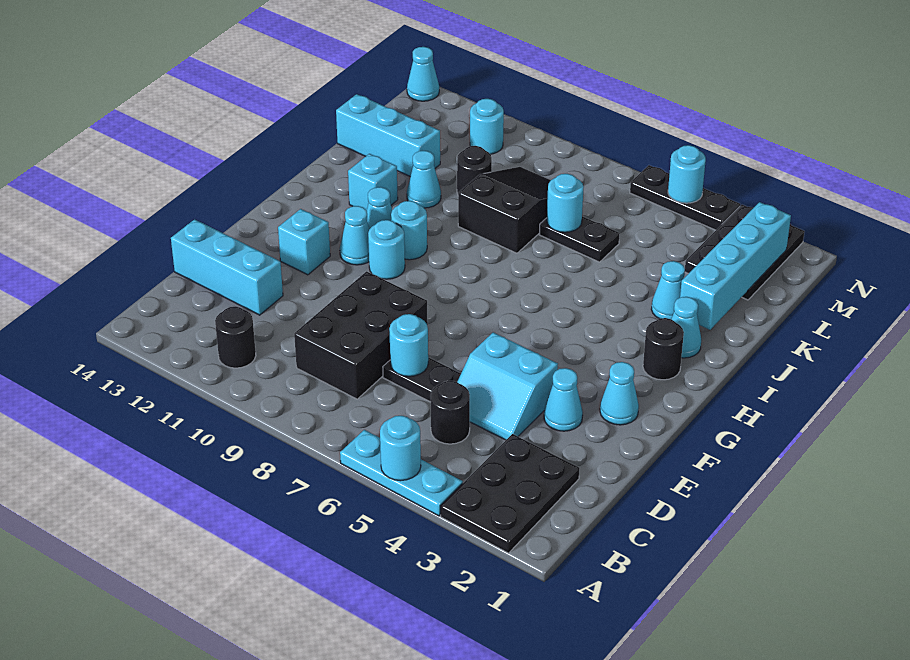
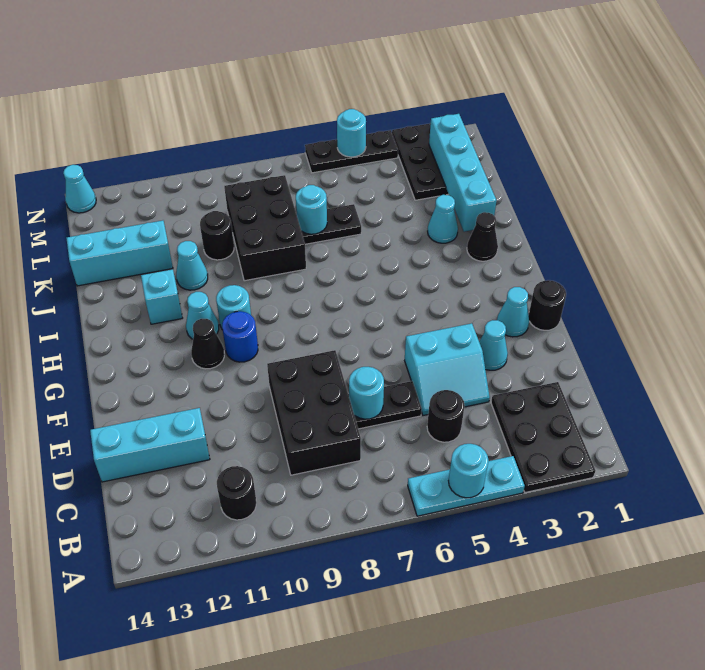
cyan brick F12 level 1 -> none
cyan round brick G10 level 1 -> blue round brick G10 level 1
cyan cone G11 level 1 -> black cone G11 level 1
black round brick H2 level 1 -> black round brick F1 level 1
cyan cone I2 level 1 -> black cone I2 level 1
black slope J8:L9 level 1 top J -> black brick J8:L9 level 1
cyan round brick M11 level 1 -> none

